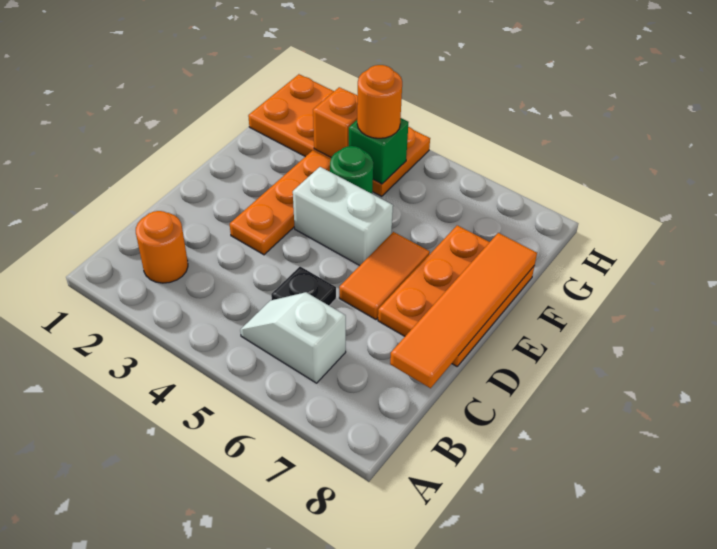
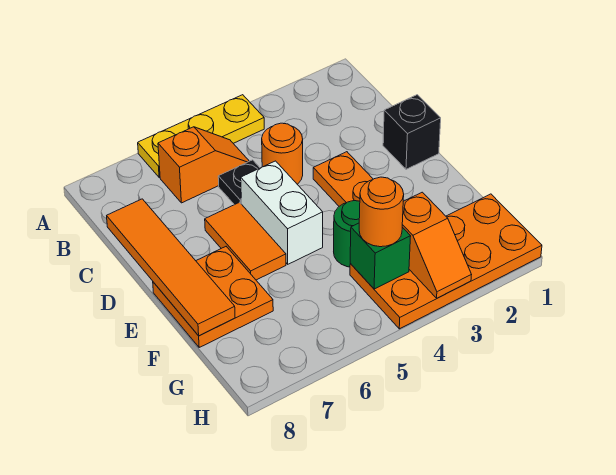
none -> yellow plate A4:A6 level 1
orange round brick B2 level 1 -> orange round brick C4 level 1
white slope B5:B6 level 1 top 6 -> orange slope B5:B6 level 1 top 6
none -> black brick D1 level 1
orange plate D7:F8 level 1 -> orange plate E7:F8 level 1
white brick E4:E5 level 1 -> white brick D5:E5 level 1

